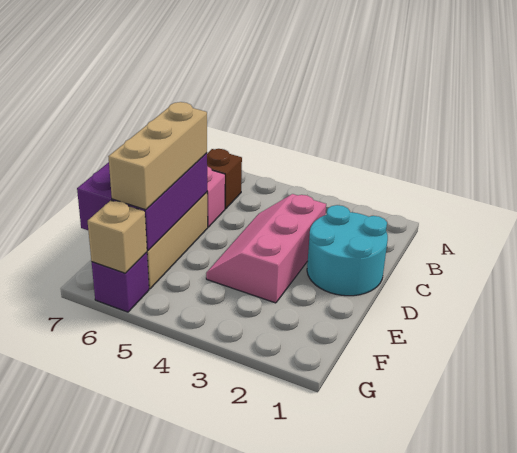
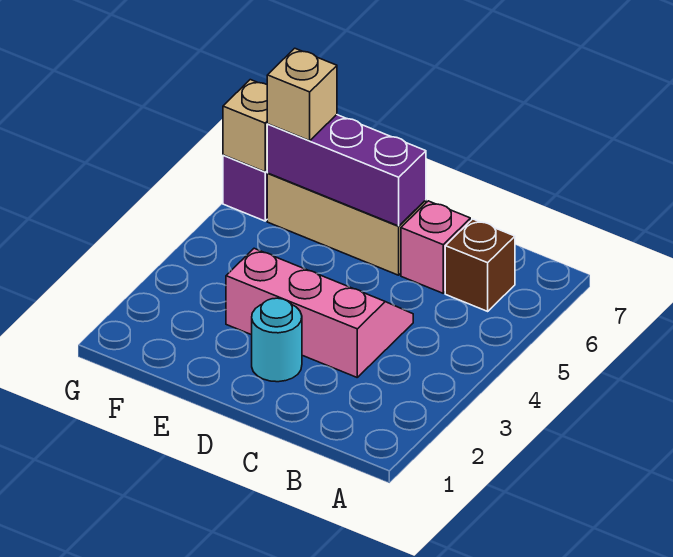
cyan round brick C1:D2 level 1 -> cyan round brick D2 level 1
purple brick D6:F7 level 2 -> purple brick D6:F6 level 2
tan brick D6:F6 level 3 -> tan brick F6 level 3

